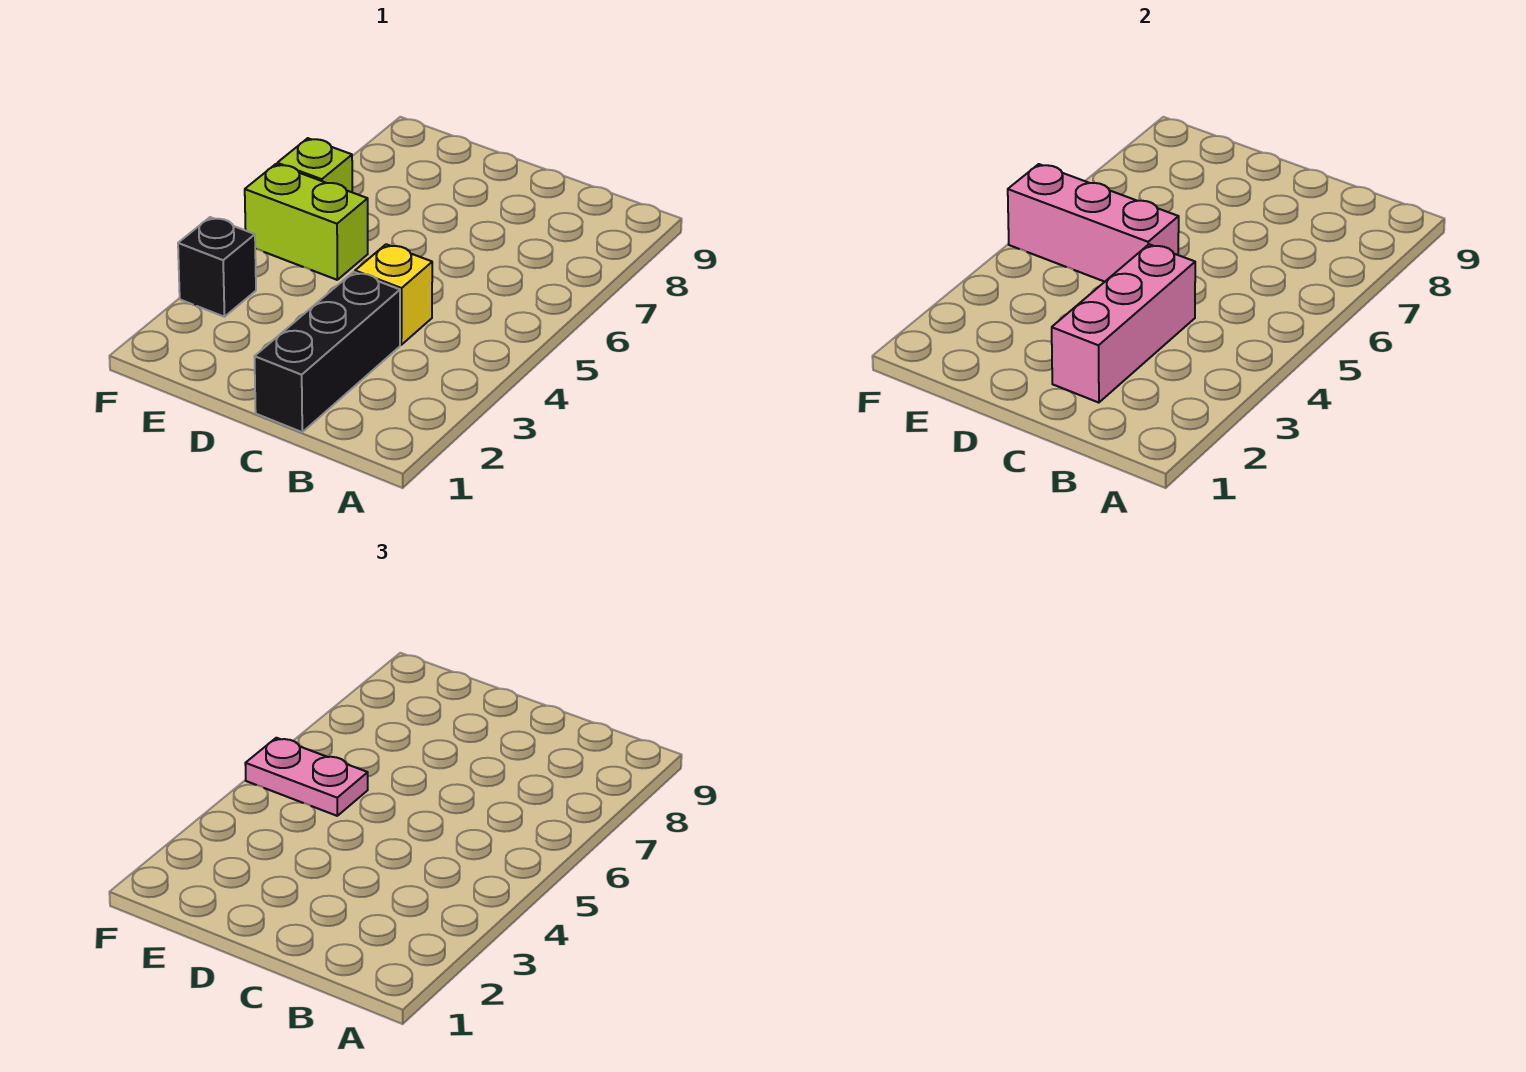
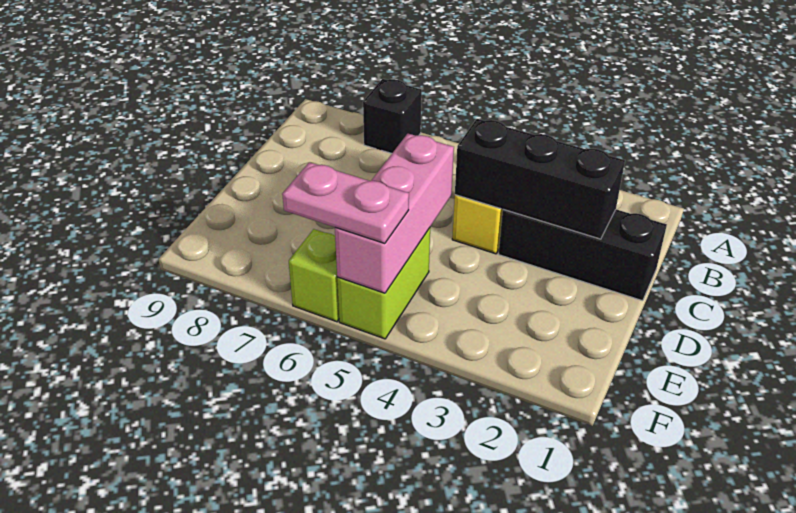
pink brick C2:C4 level 2 -> black brick C2:C4 level 2
pink plate E5:F5 level 3 -> pink plate F5:F6 level 3
black brick F3 level 1 -> black brick A7 level 1

